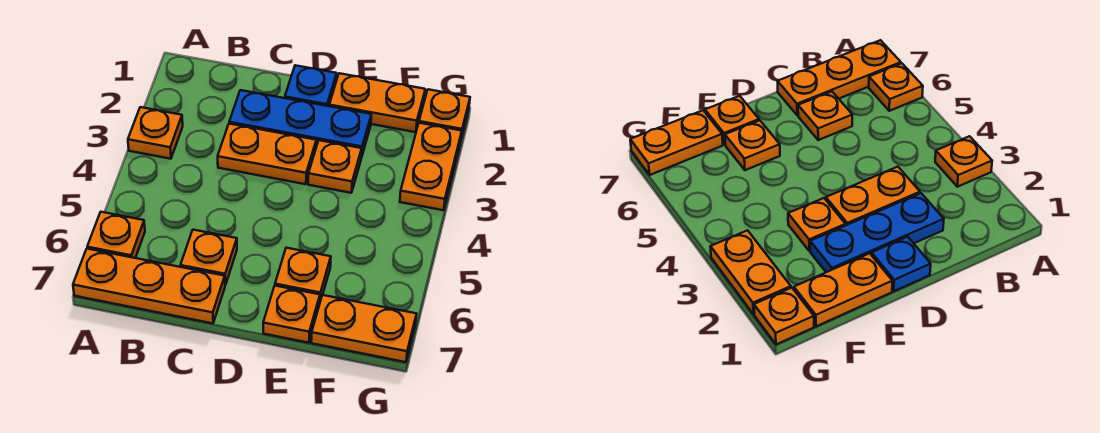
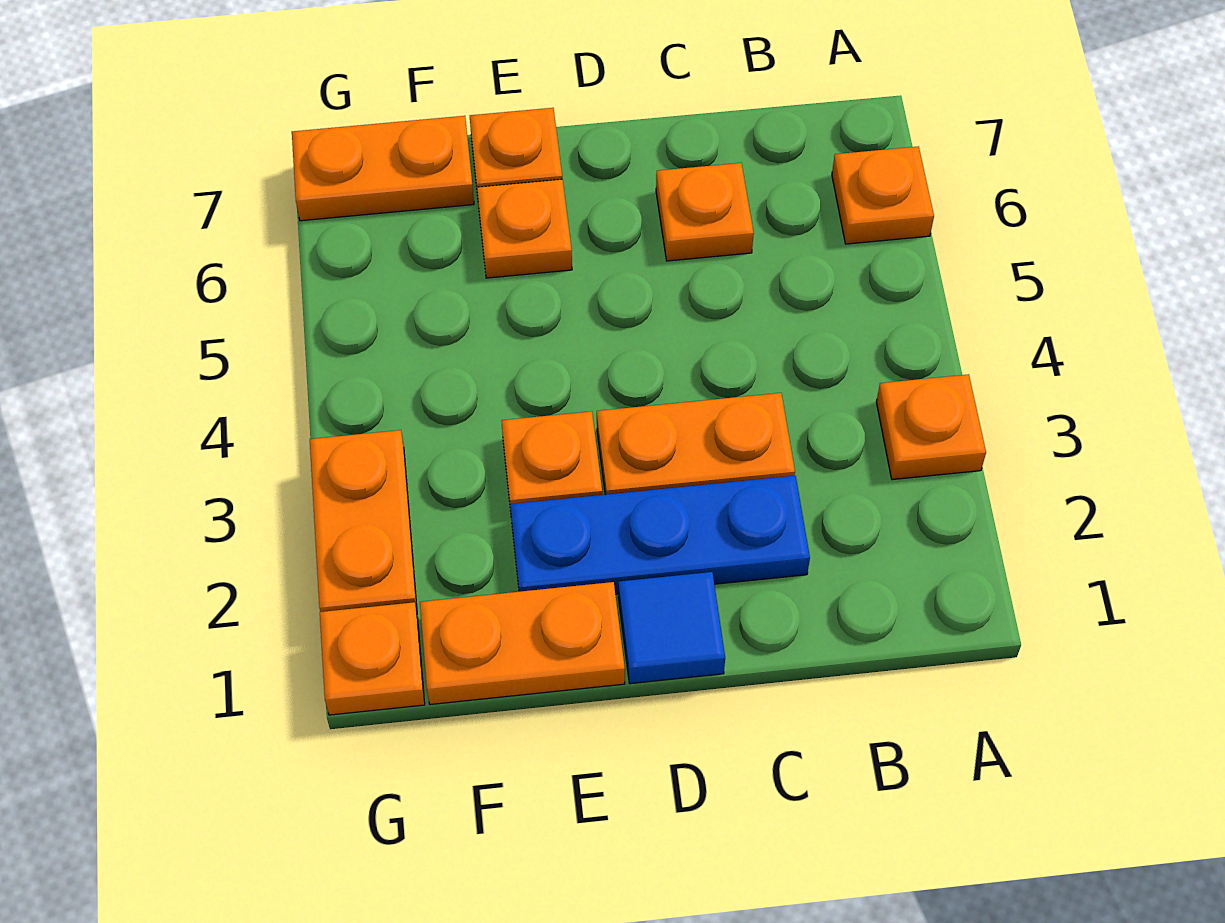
orange plate A7:C7 level 1 -> none
blue plate D1 level 1 -> blue tile D1 level 1

